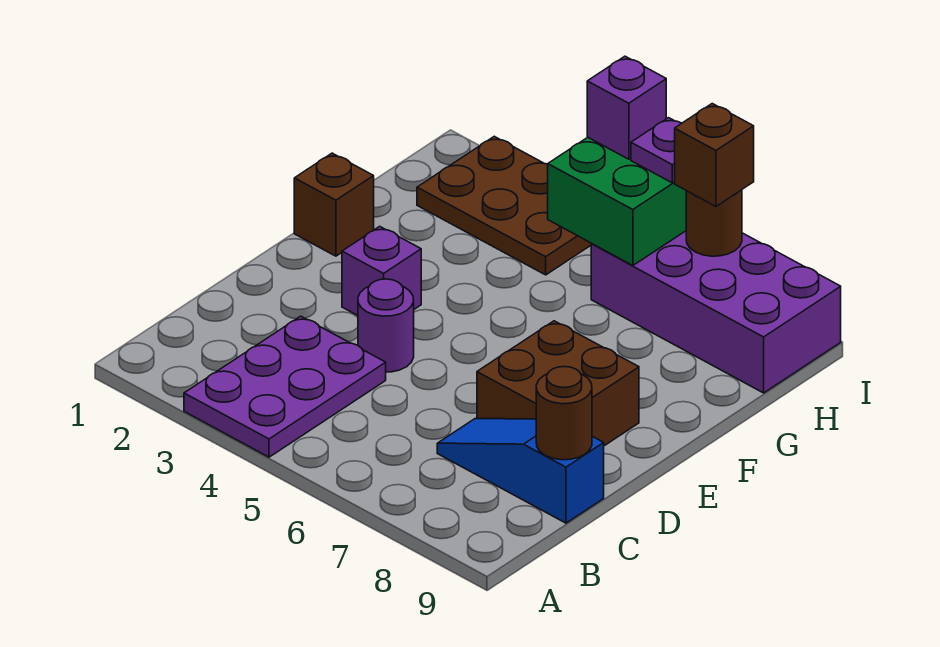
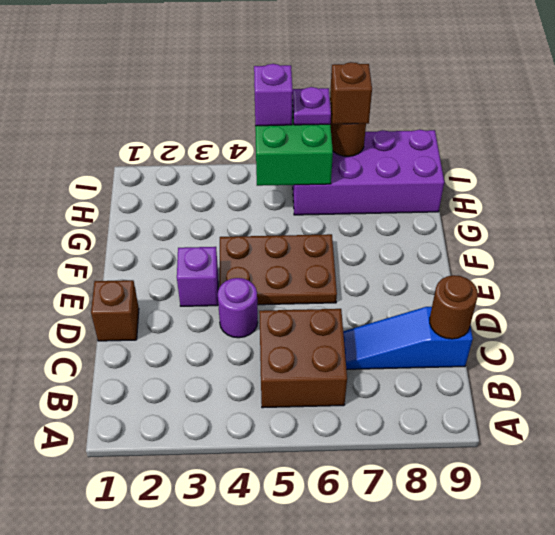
purple plate A3:C4 level 1 -> none
brown brick D7:E8 level 1 -> brown brick B5:C6 level 1
brown brick F1 level 1 -> brown brick D1 level 1
brown plate H2:I4 level 1 -> brown plate E4:F6 level 1

